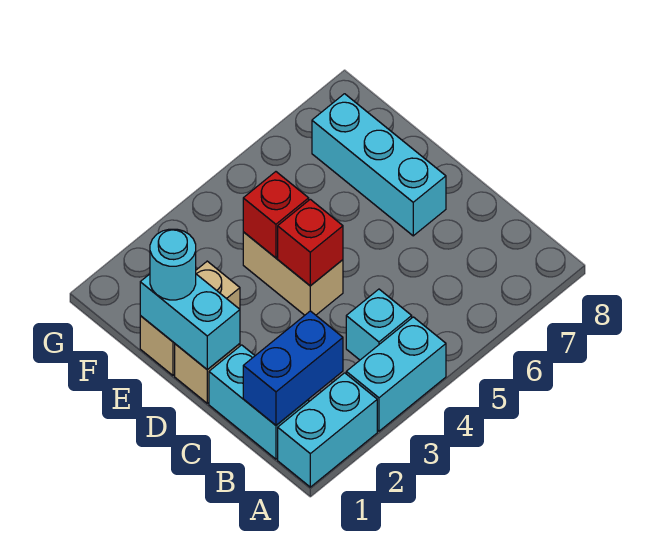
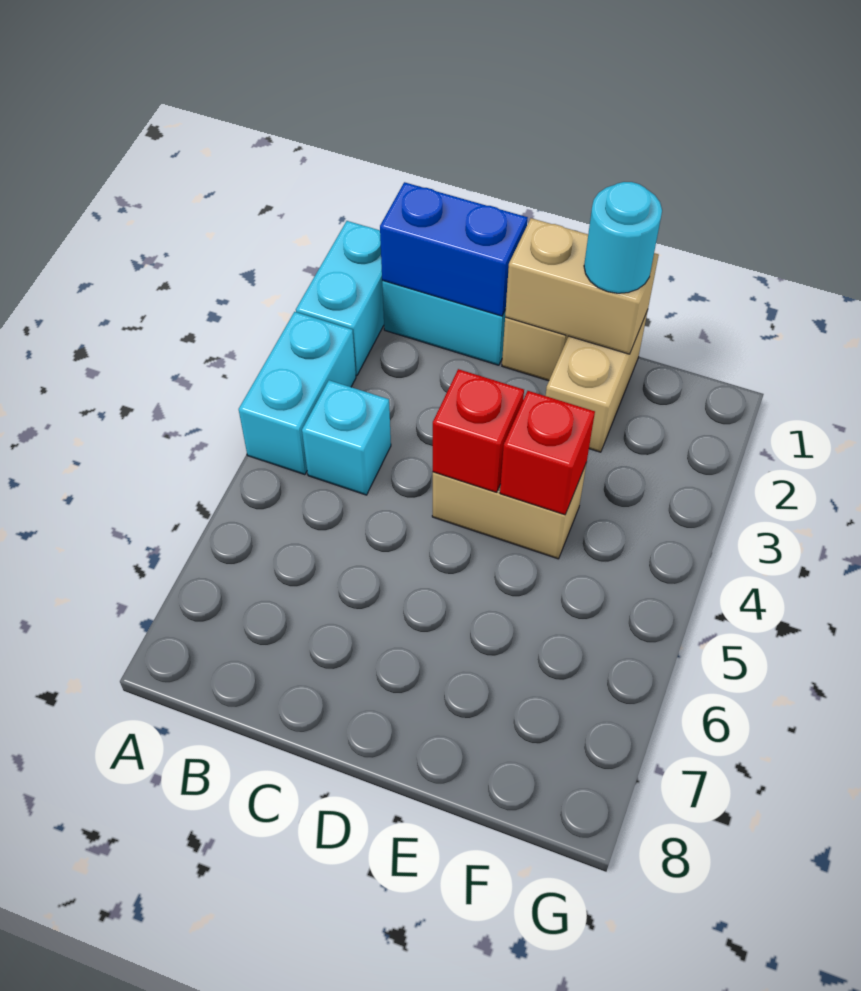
blue brick B1:B2 level 2 -> blue brick B1:C1 level 2
cyan brick D1:E1 level 2 -> tan brick D1:E1 level 2
cyan brick D7:F7 level 1 -> none

